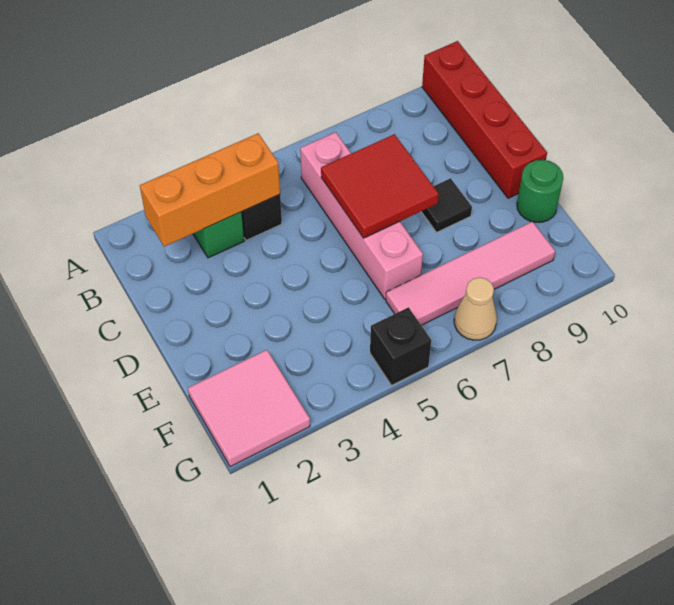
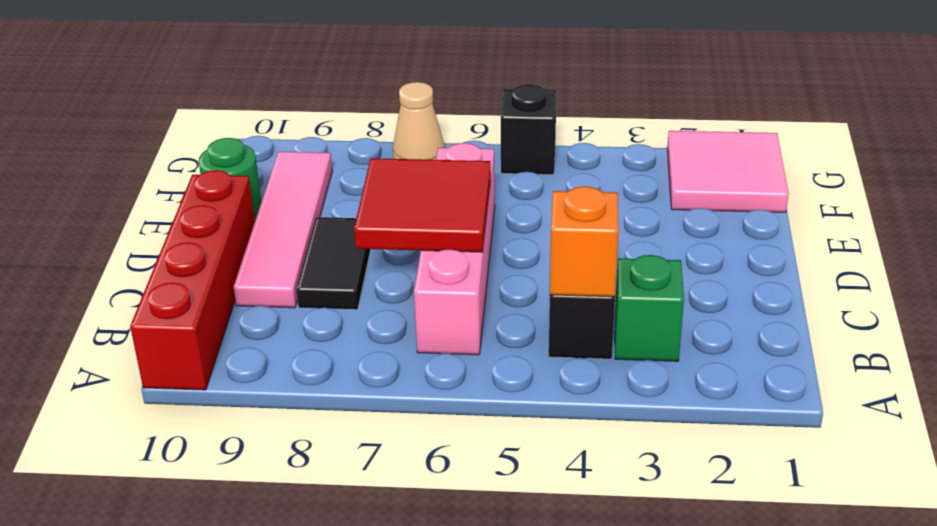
orange brick B2:B4 level 2 -> orange brick B4 level 2
black tile D8 level 1 -> black tile C8:D8 level 1
pink tile F6:F9 level 1 -> pink tile C9:F9 level 1

